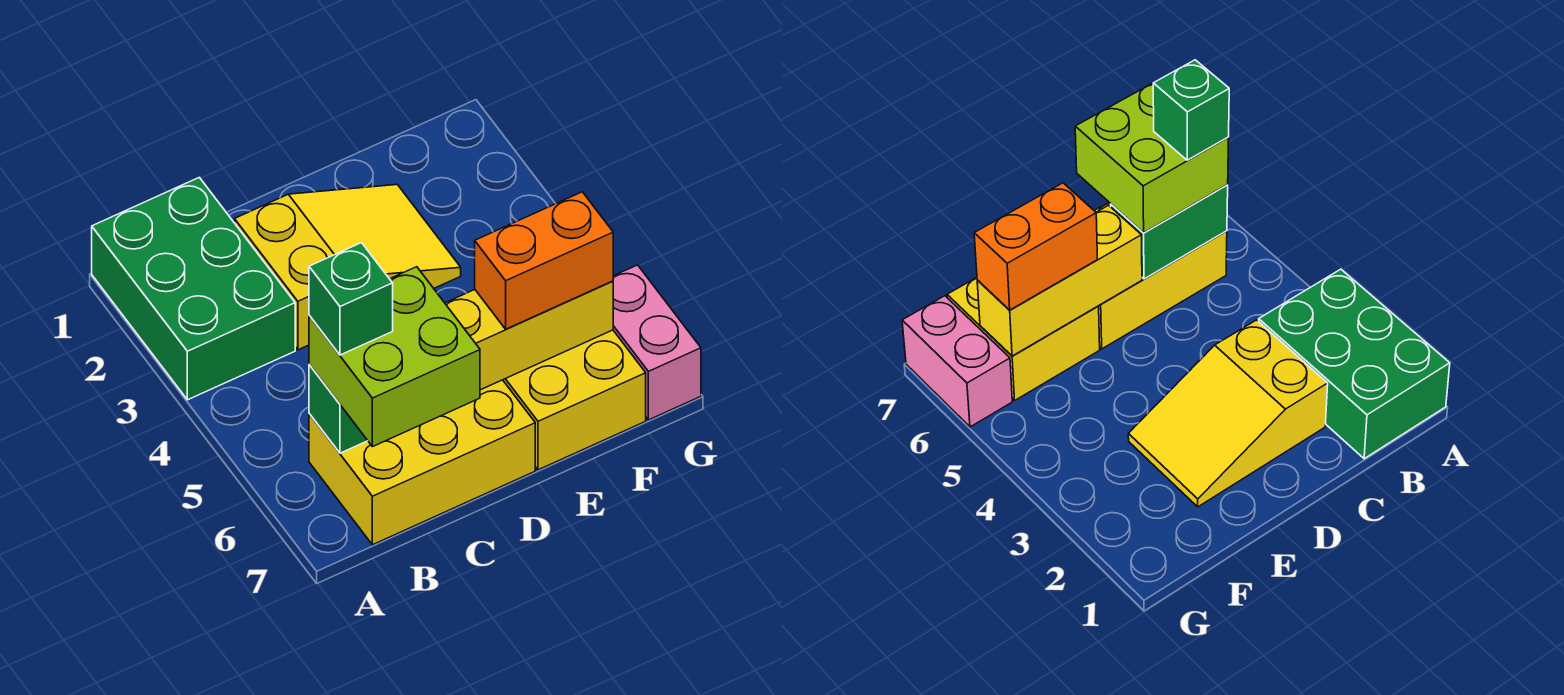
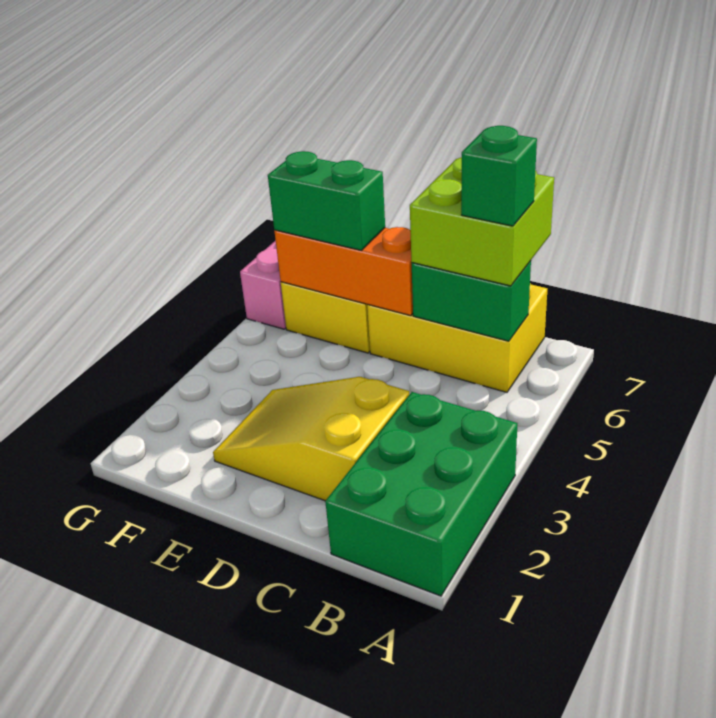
yellow brick D6:F6 level 2 -> orange brick D6:F6 level 2
orange brick E6:F6 level 3 -> green brick E6:F6 level 3

